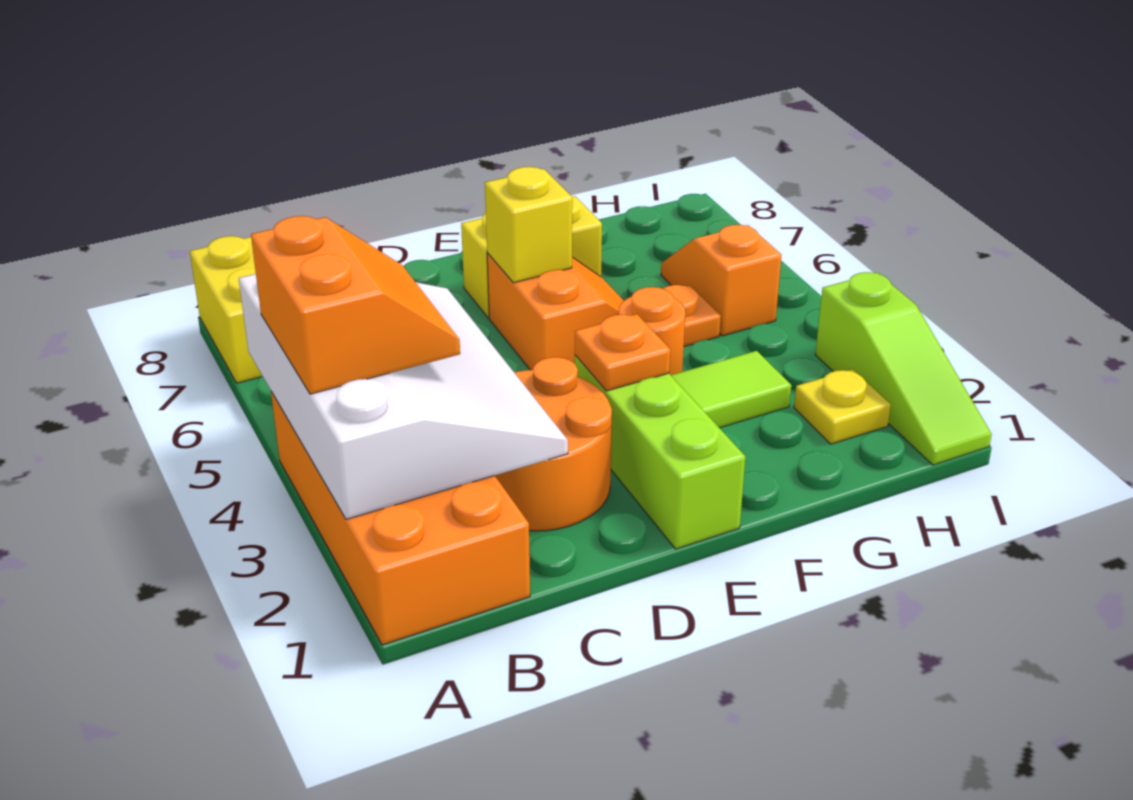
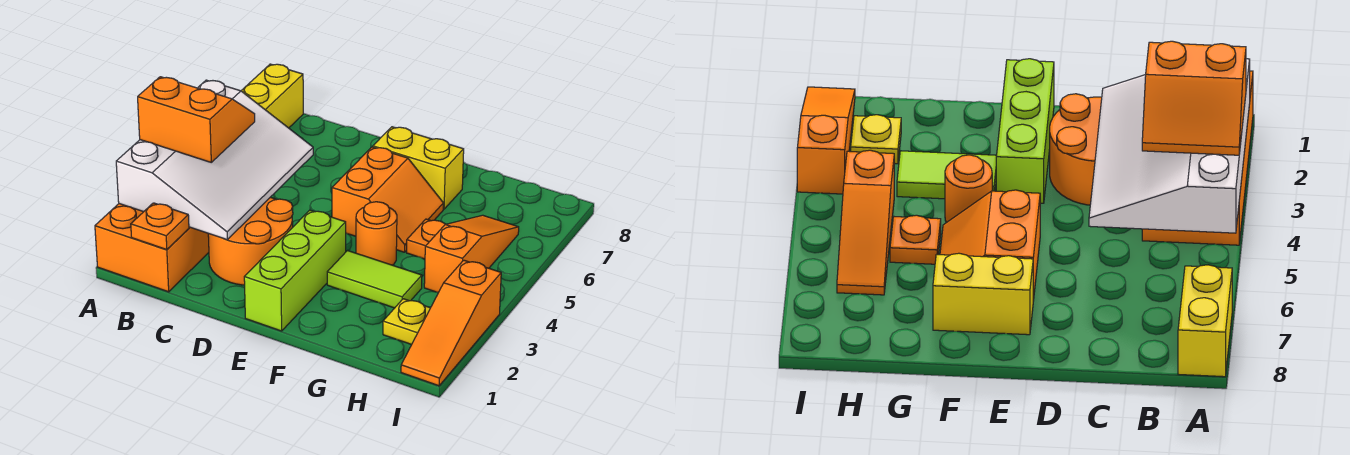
orange slope A3:B4 level 3 top A -> orange slope A3:B4 level 3 top 3
orange plate E3 level 2 -> orange plate B1 level 2
yellow brick E6 level 2 -> none
orange slope H5:H6 level 1 top 5 -> orange slope H4:H6 level 1 top 4
lime slope I1:I3 level 1 top 3 -> orange slope I1:I3 level 1 top 3

